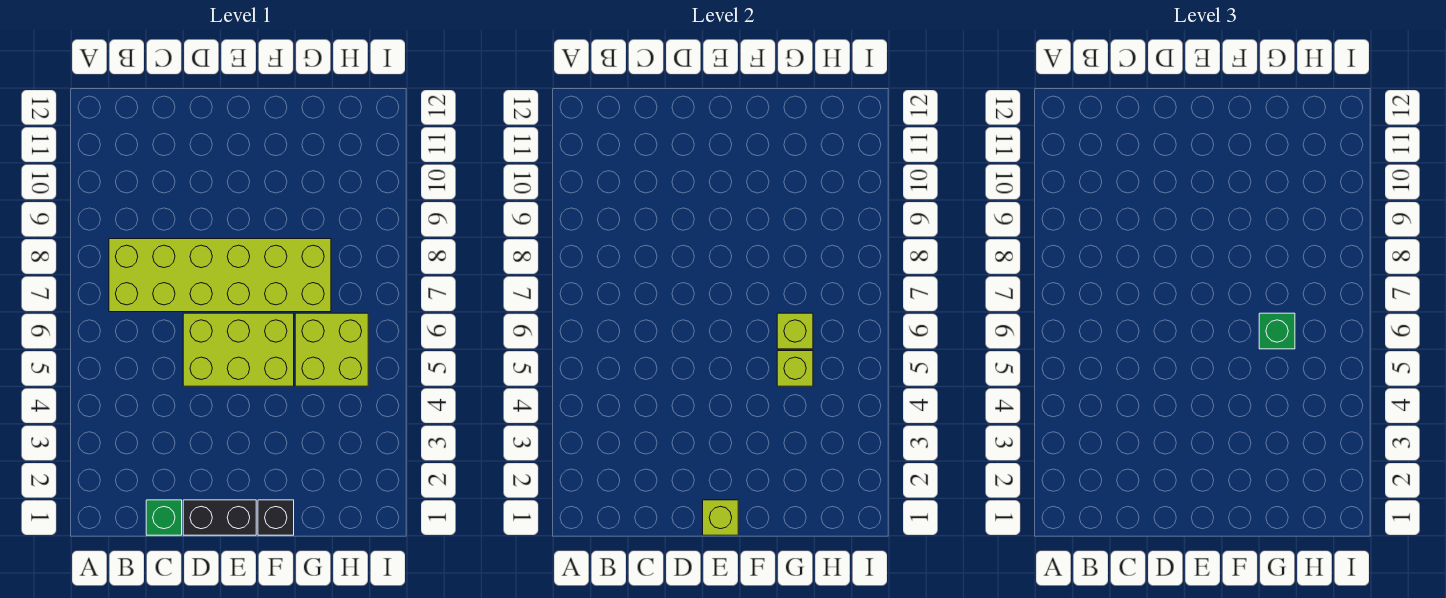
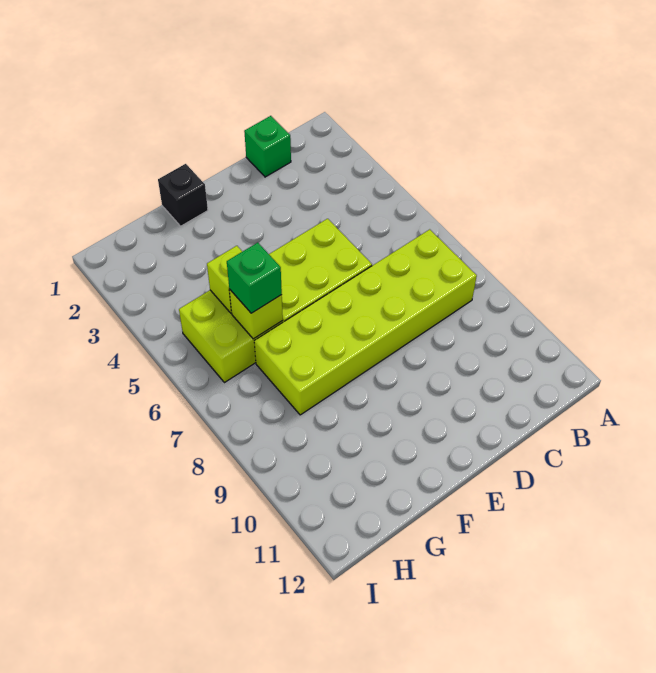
black brick D1:E1 level 1 -> none
lime brick E1 level 2 -> none

